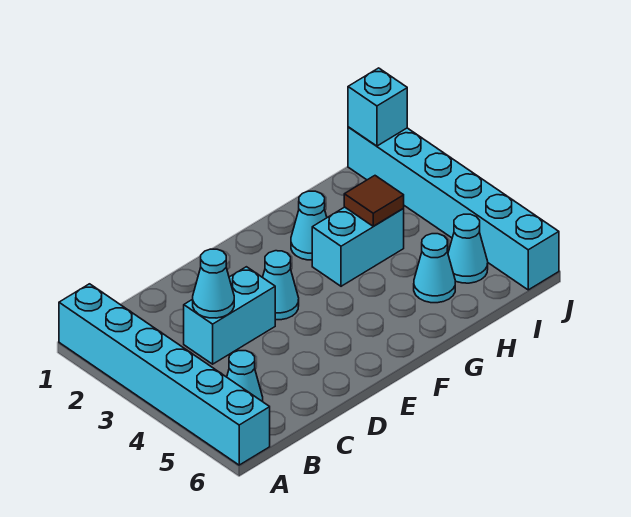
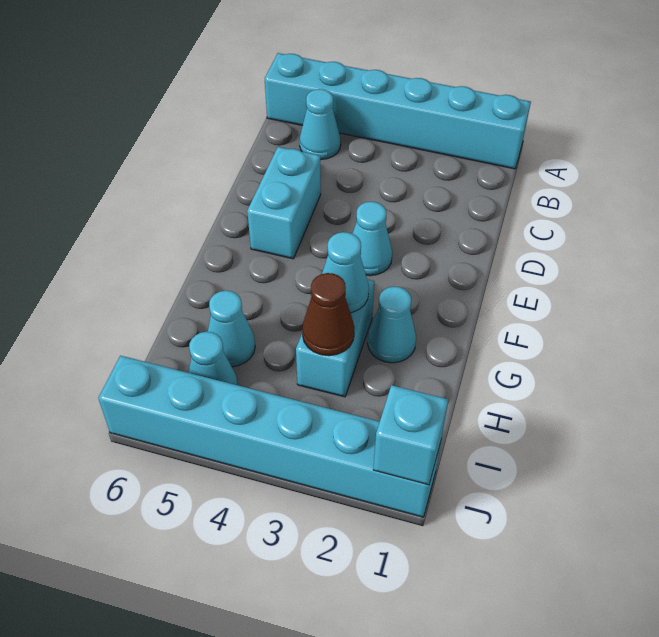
cyan brick C3:D3 level 1 -> cyan brick D5:E5 level 1
cyan cone C3 level 2 -> cyan cone G3 level 2
brown tile H3 level 2 -> brown cone H3 level 2

